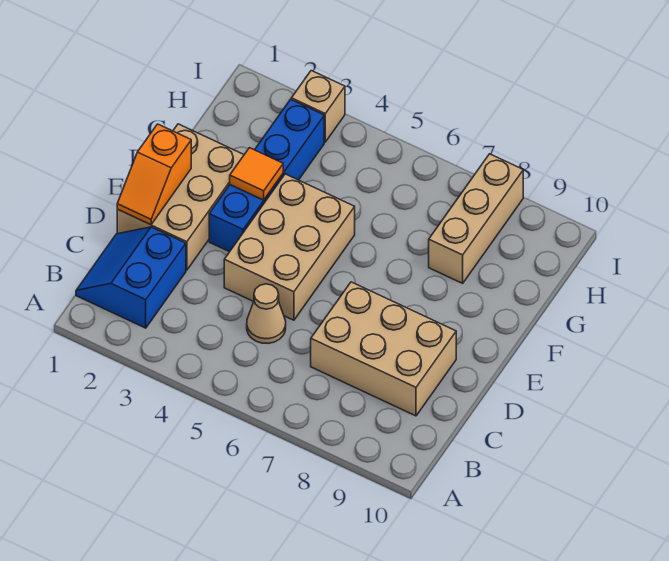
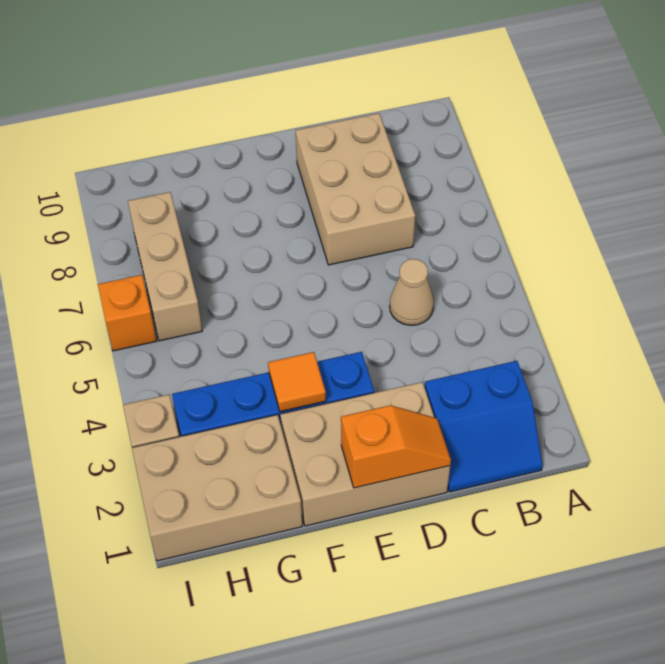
tan brick D4:F5 level 1 -> tan brick G1:I2 level 1
tan brick G8:I8 level 1 -> tan brick H6:H8 level 1
none -> orange brick I6 level 1

